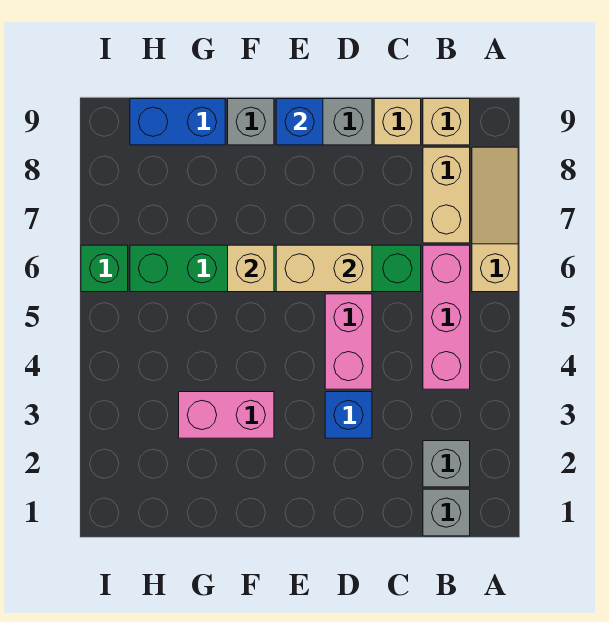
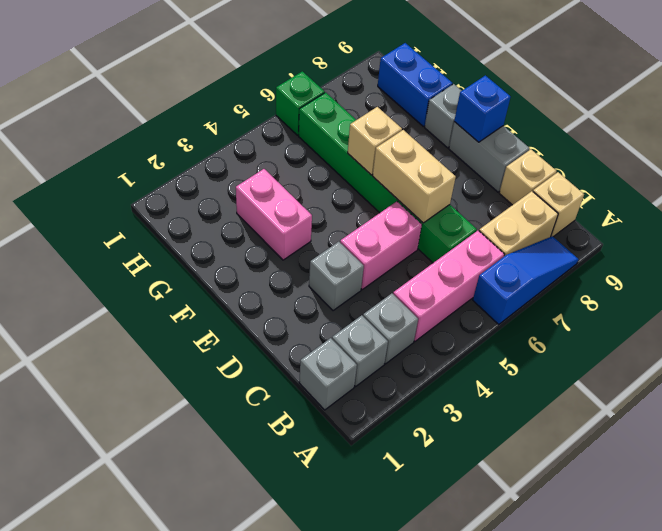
tan slope A6:A8 level 1 top 6 -> blue slope A6:A8 level 1 top 6
none -> grey brick B3 level 1
blue brick D3 level 1 -> grey brick D3 level 1

